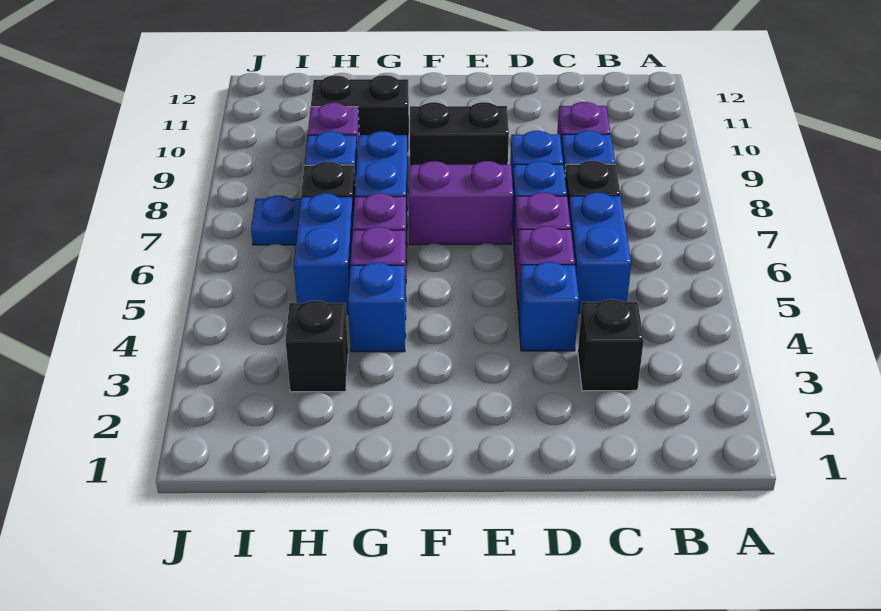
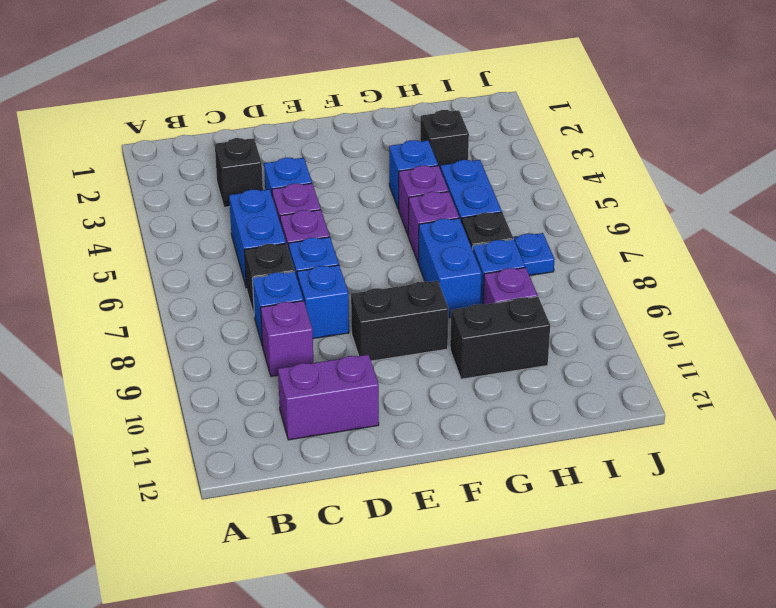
purple brick E7:F7 level 1 -> purple brick C11:D11 level 1

